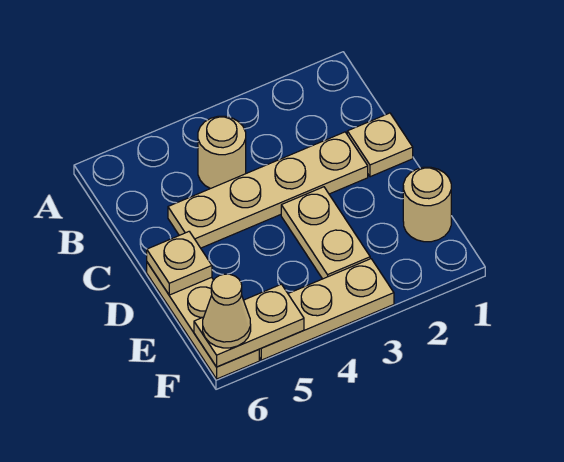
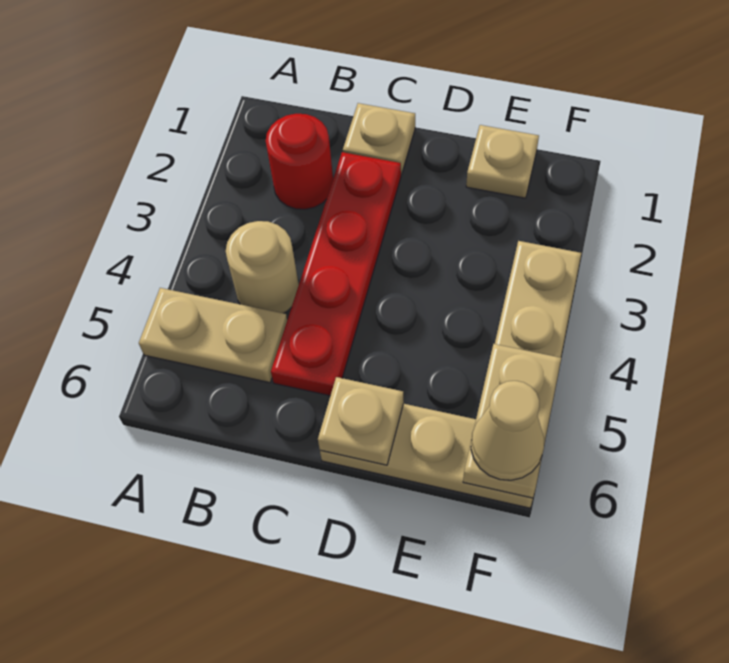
none -> red round brick B2 level 1
tan plate C2:C5 level 1 -> red plate C2:C5 level 1
tan plate D3:E3 level 1 -> tan plate A5:B5 level 1
tan round brick E1 level 1 -> tan plate E1 level 1

